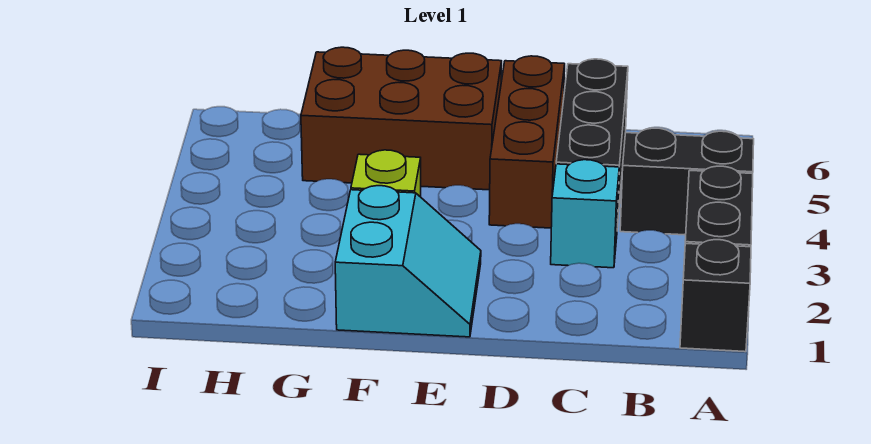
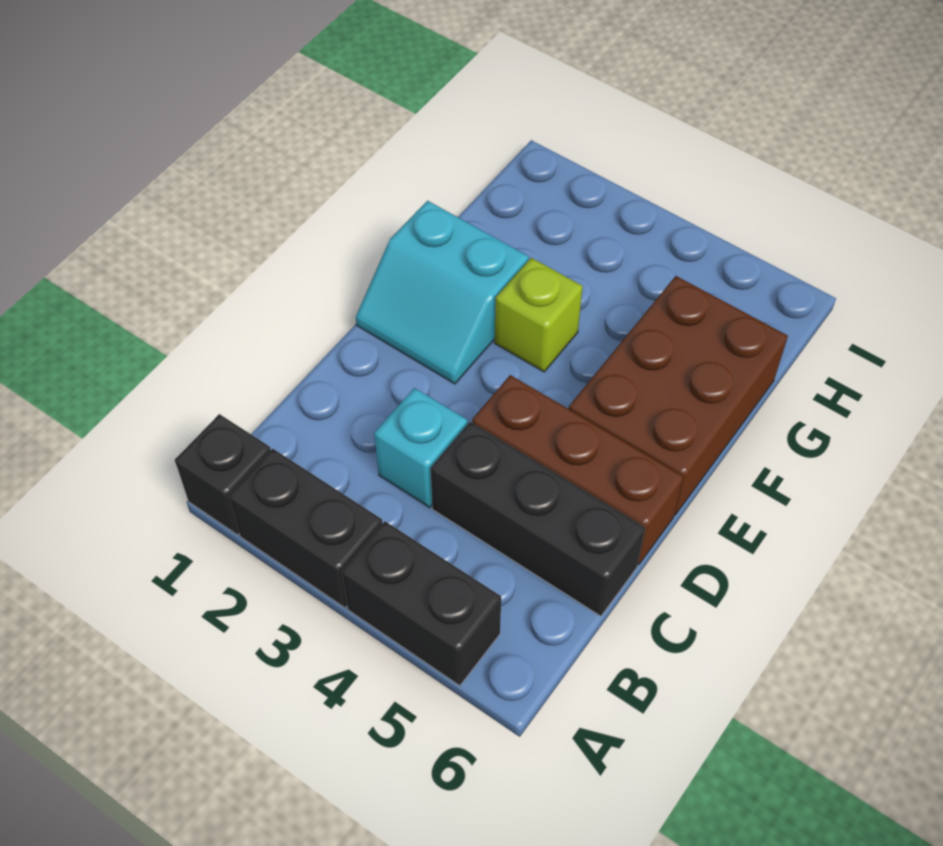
black brick A4:B4 level 1 -> black brick A4:A5 level 1

